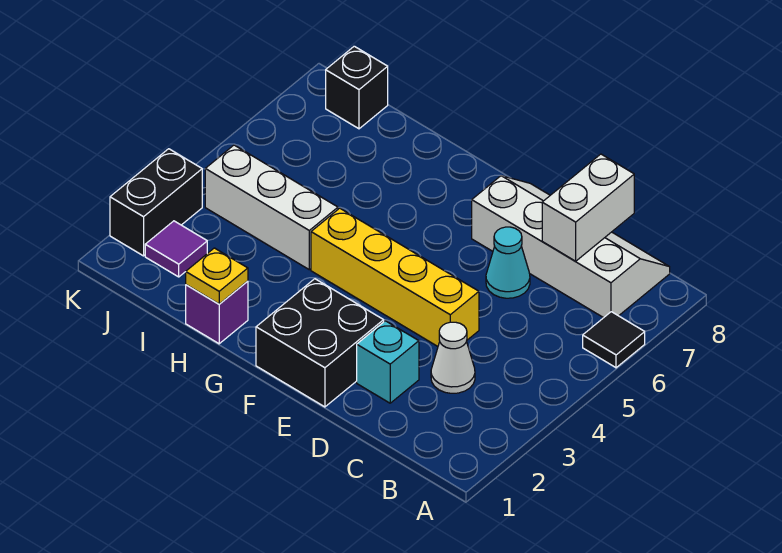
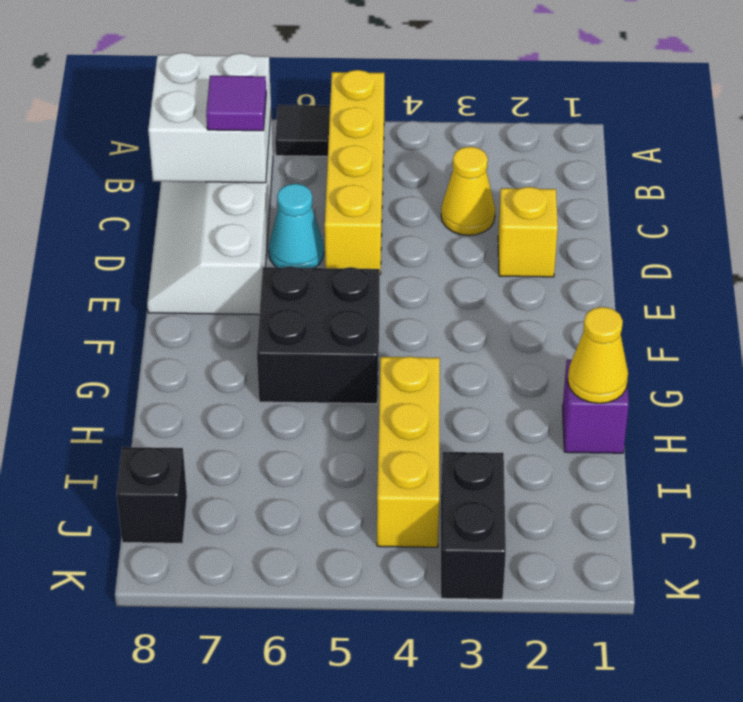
white cone C3 level 1 -> yellow cone C3 level 1
white brick C7:C8 level 2 -> white brick B7:C8 level 2
cyan brick D2 level 1 -> yellow brick D2 level 1
yellow brick D4:G4 level 1 -> yellow brick A5:D5 level 1
black brick E1:F2 level 1 -> black brick F5:G6 level 1
yellow plate H1 level 2 -> yellow cone H1 level 2
white brick H4:J4 level 1 -> yellow brick H4:J4 level 1
purple tile J2 level 1 -> purple tile C7 level 3
black brick K2:K3 level 1 -> black brick J3:K3 level 1

